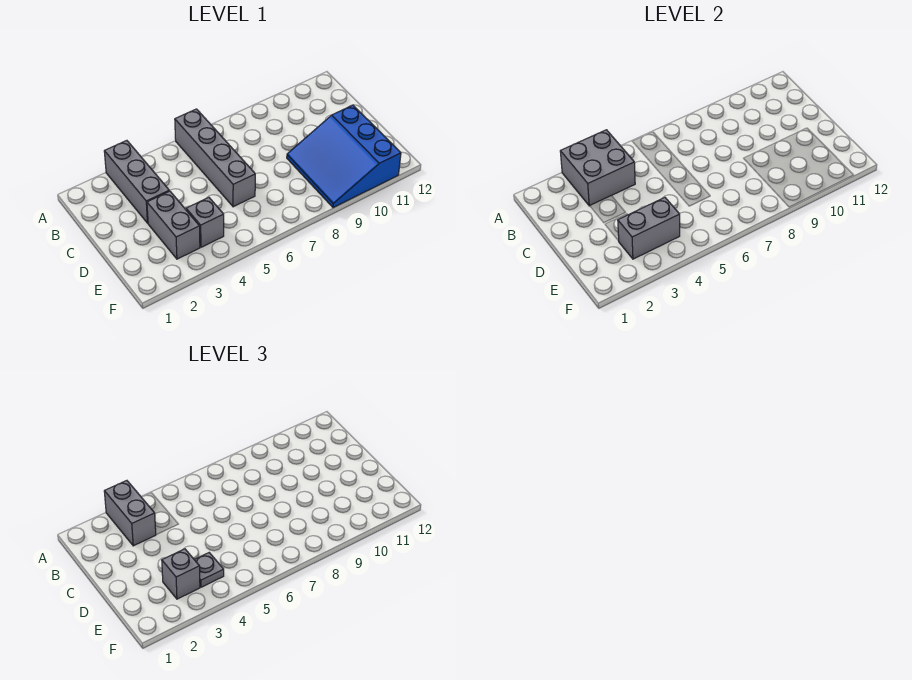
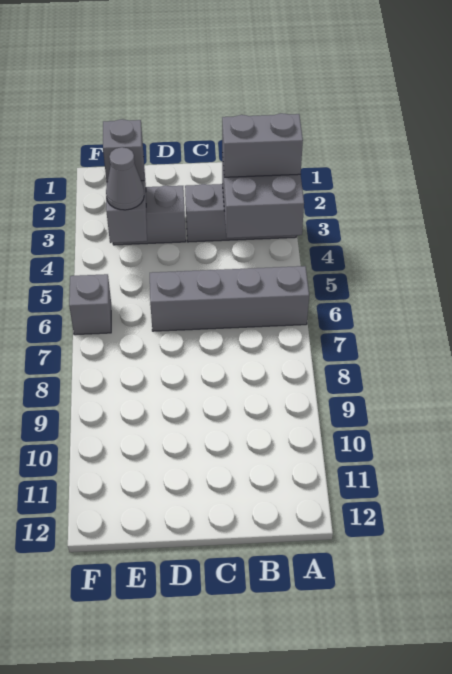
blue slope D9:F11 level 1 top 11 -> none
grey brick E4 level 1 -> grey brick F6 level 1
grey plate E4 level 3 -> grey cone E4 level 3

